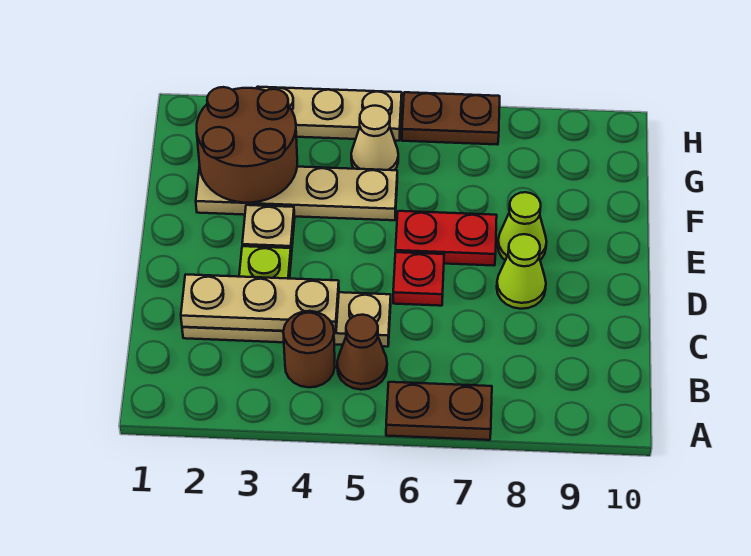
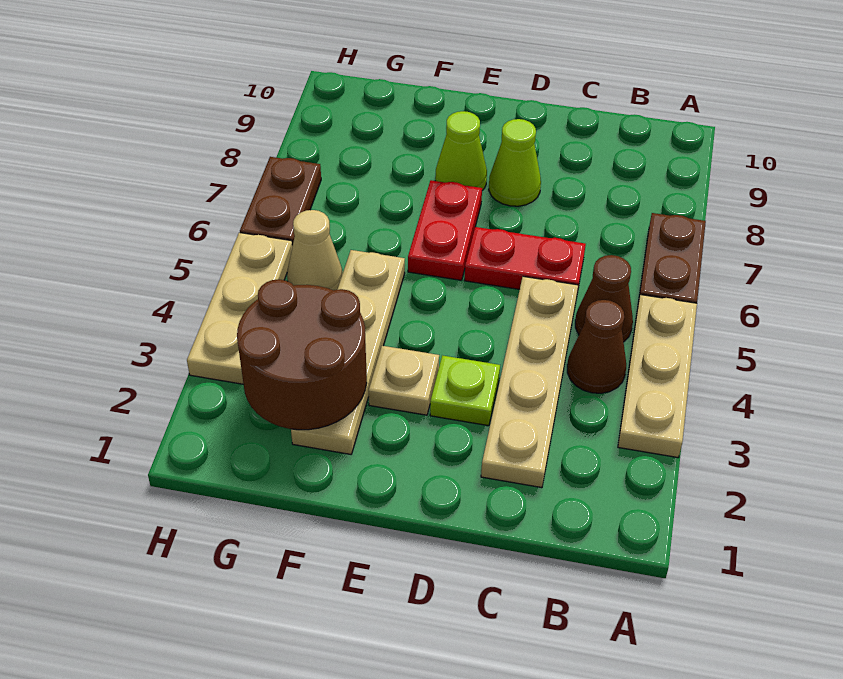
brown round brick B4 level 1 -> brown cone B4 level 1
tan plate C2:C4 level 2 -> tan plate A3:A5 level 1
red plate D6 level 1 -> red plate C6:D6 level 1

